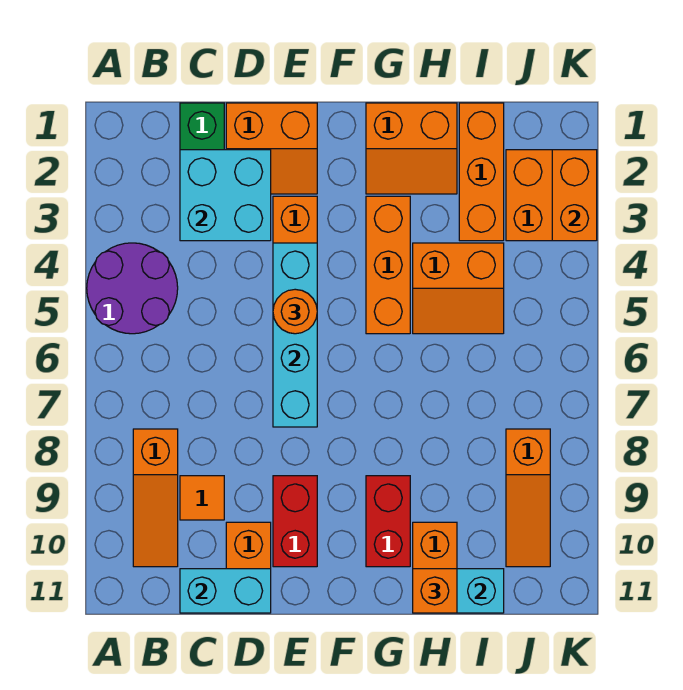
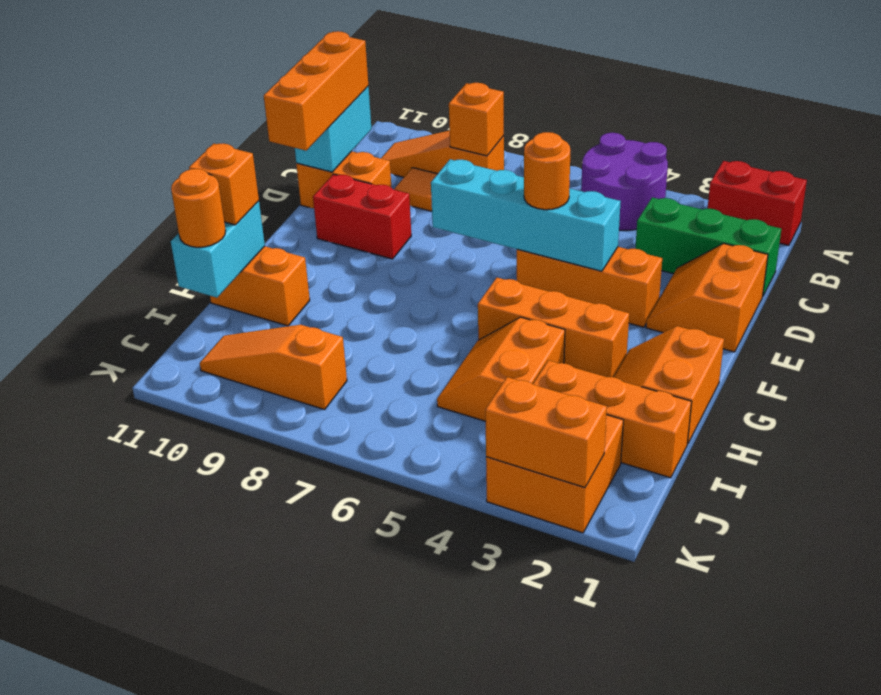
none -> orange brick B8 level 2
cyan brick C2:D3 level 2 -> none
none -> orange brick C11:E11 level 3
red brick G9:G10 level 1 -> red brick A1:A2 level 1
none -> orange round brick I11 level 3

